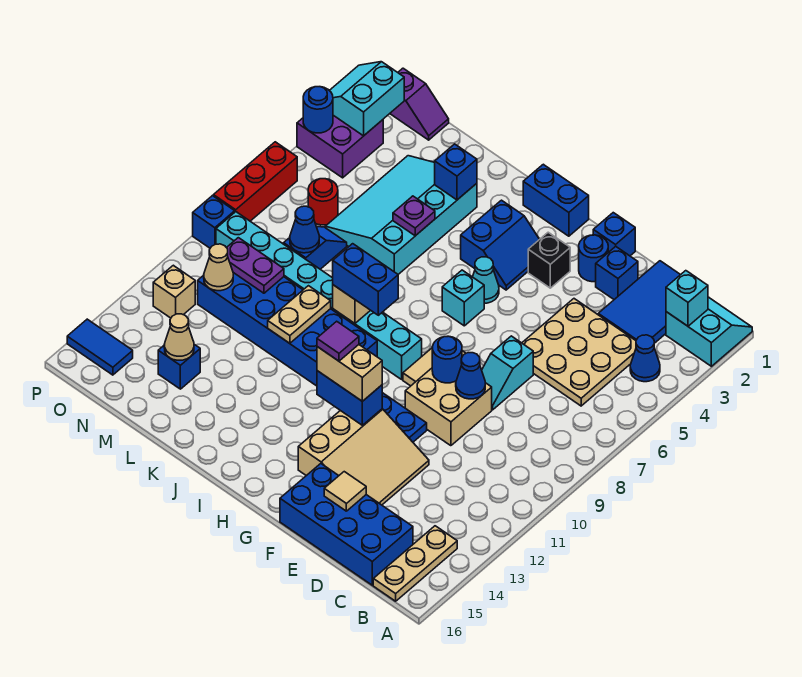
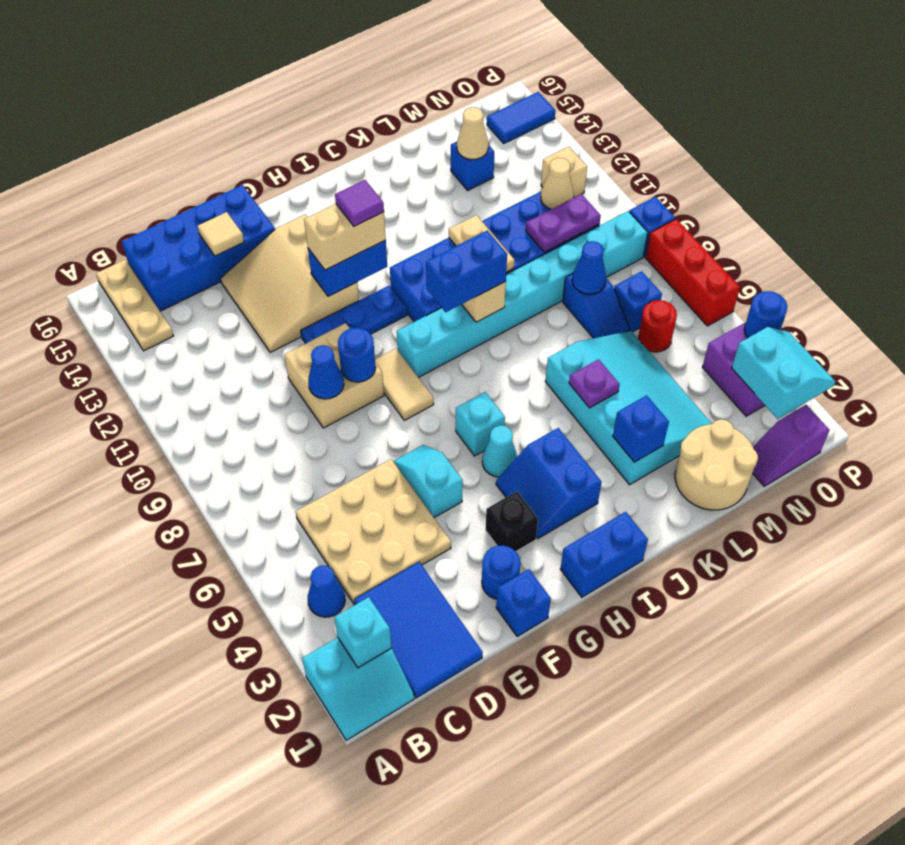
blue brick E2 level 1 -> blue brick N7 level 1
cyan slope E7:E8 level 1 top 7 -> cyan slope F5:F6 level 1 top 5
none -> tan round brick L1:M2 level 1

